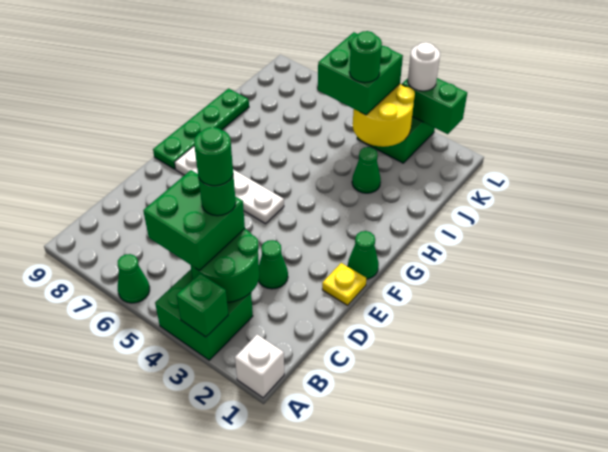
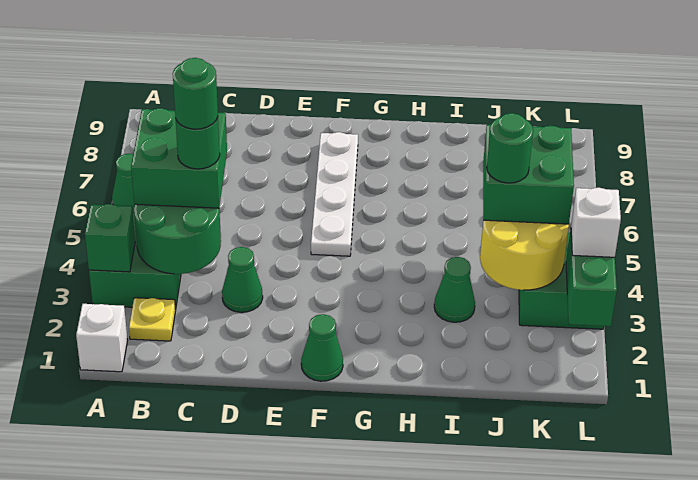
yellow plate E1 level 1 -> yellow plate B2 level 1
green plate F9:I9 level 1 -> none
white round brick L3 level 3 -> white brick L3 level 3

